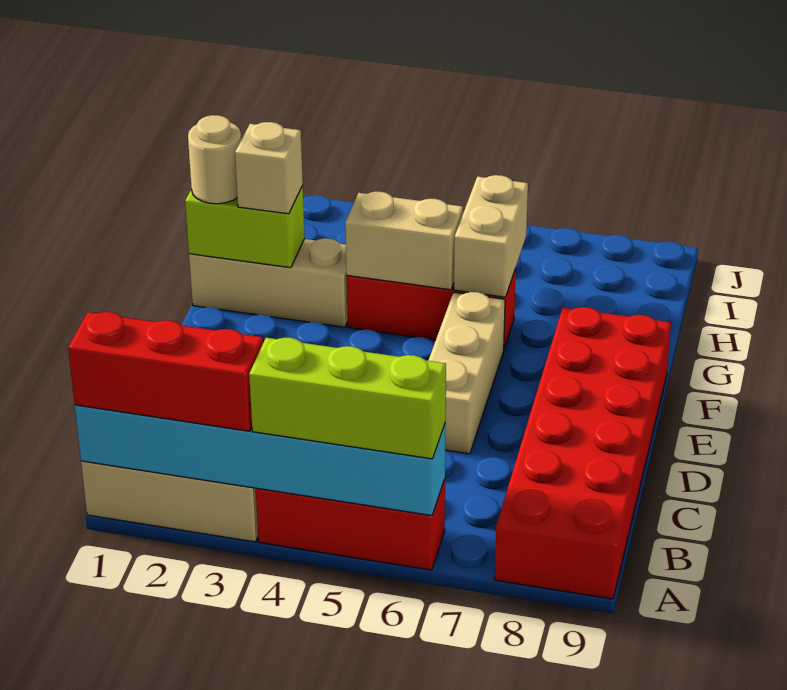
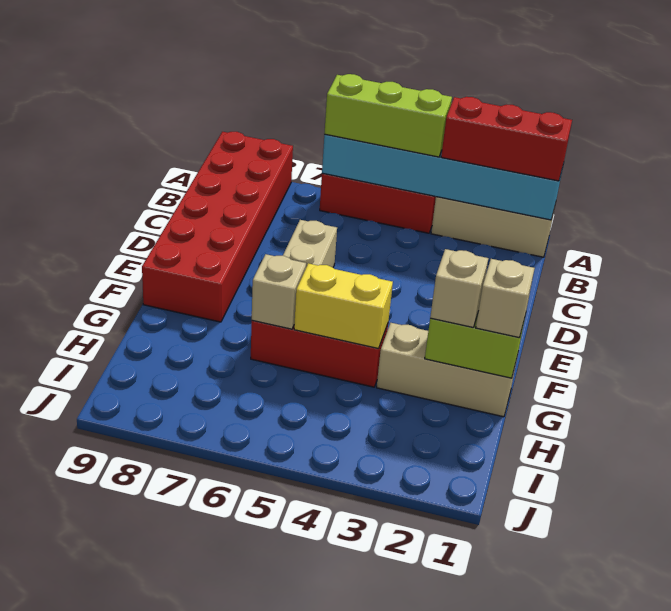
tan round brick G1 level 3 -> tan brick G1 level 3
tan brick G4:G5 level 2 -> yellow brick G4:G5 level 2
tan brick G6:H6 level 2 -> tan brick G6 level 2

